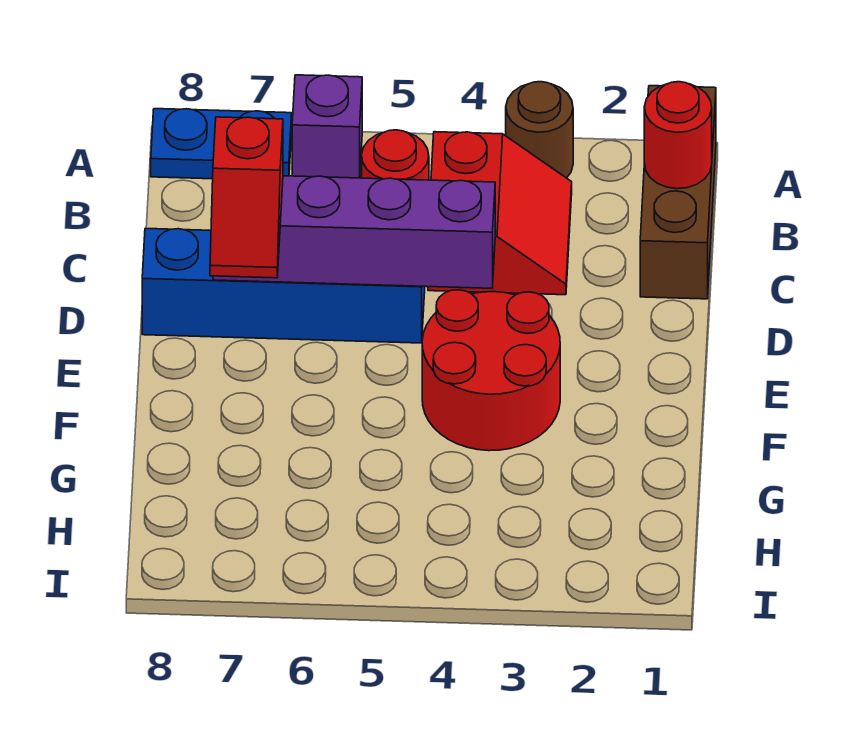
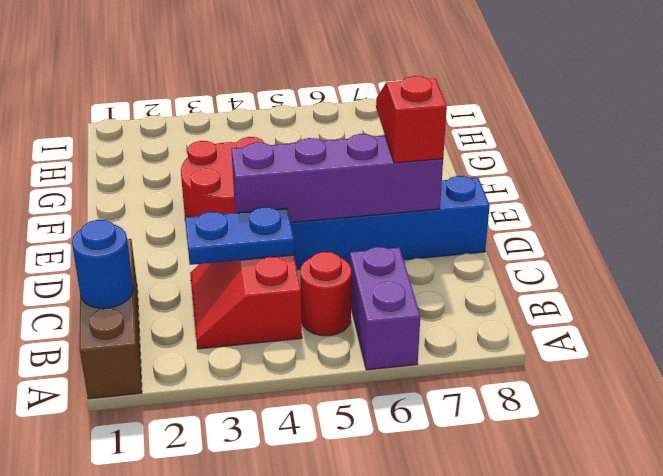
brown round brick A3 level 1 -> none
purple brick A6 level 1 -> purple brick A6:B6 level 1
blue plate A7:A8 level 1 -> blue plate C3:C4 level 2
red round brick B1 level 2 -> blue round brick B1 level 2

